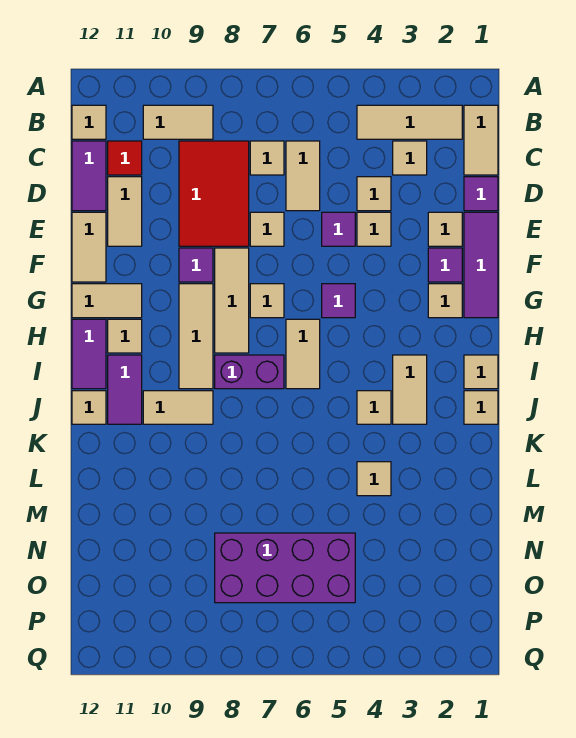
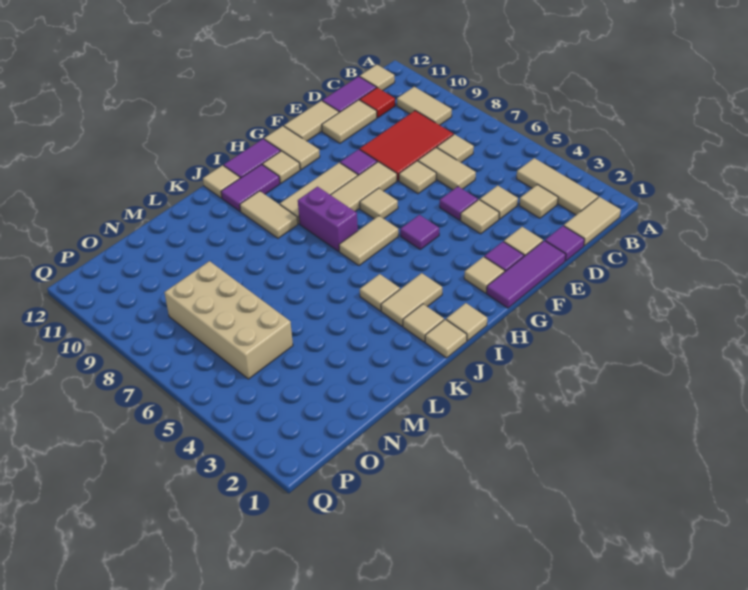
tan tile C6:D6 level 1 -> tan tile D6:D7 level 1
tan tile L4 level 1 -> tan tile J2 level 1
purple brick N5:O8 level 1 -> tan brick N5:O8 level 1

